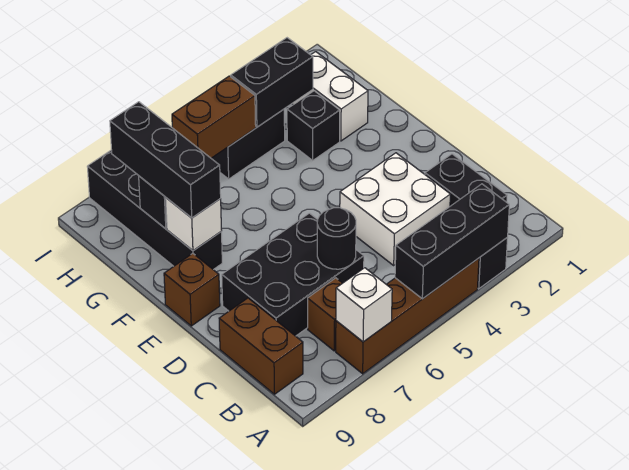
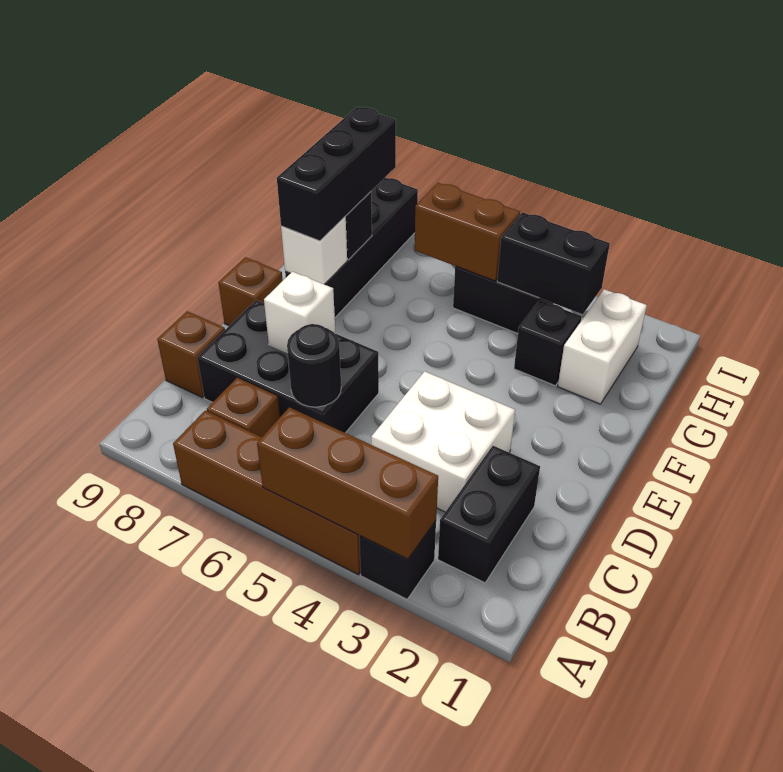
black brick A3:A5 level 2 -> brown brick A3:A5 level 2
white brick A7 level 2 -> white brick D7 level 2
brown brick B9:C9 level 1 -> brown brick C9 level 1

